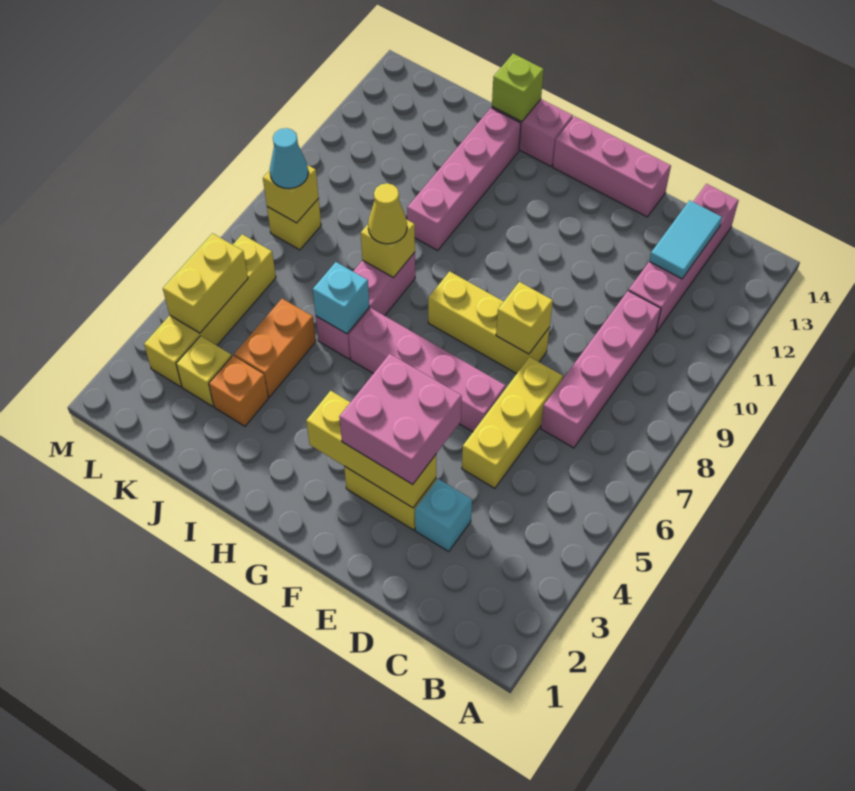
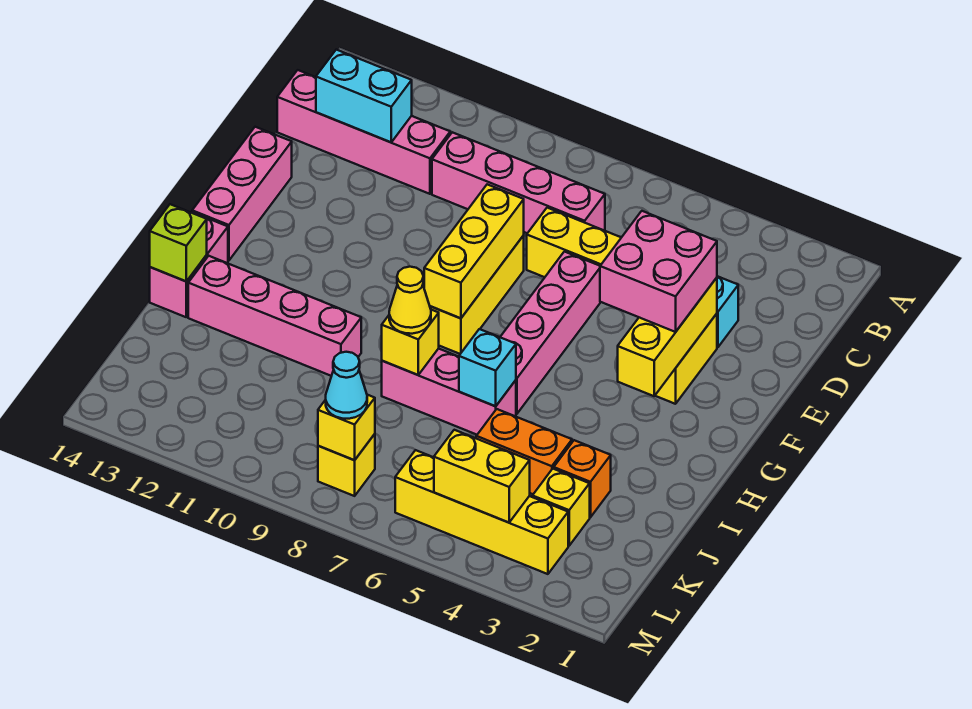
cyan tile C12:C13 level 2 -> cyan brick C12:C13 level 2
yellow brick E8 level 2 -> yellow brick E8:G8 level 2

